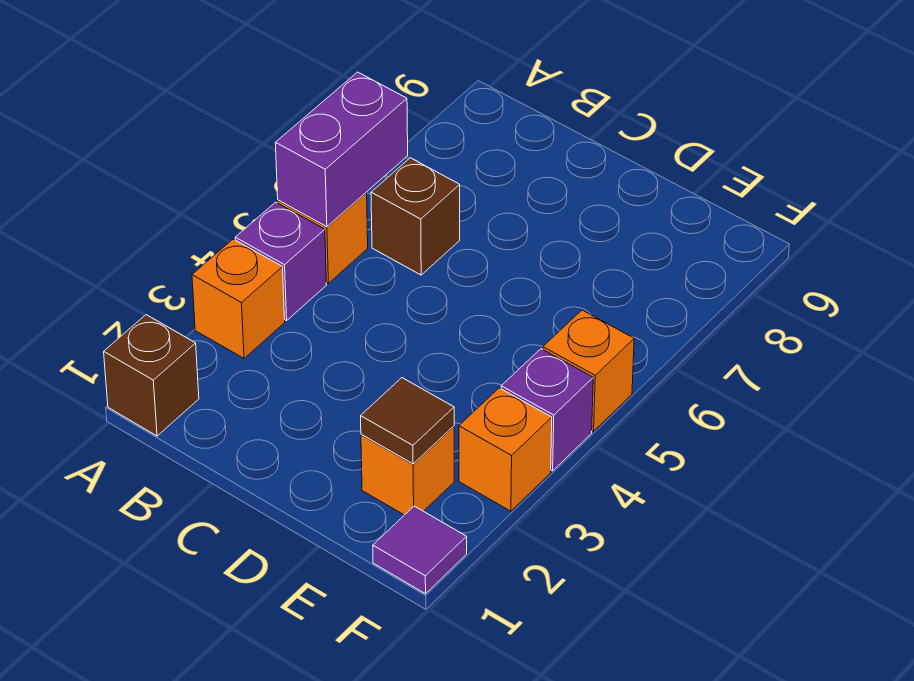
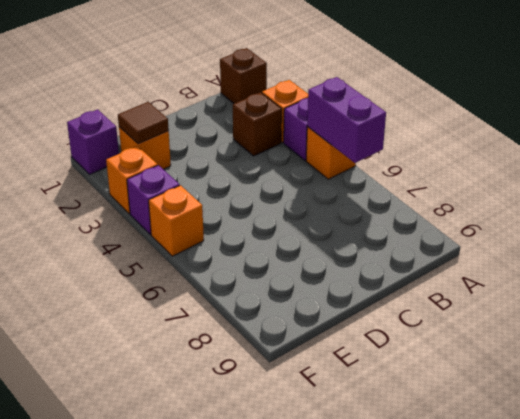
brown brick B6 level 1 -> brown brick B3 level 1
purple tile F1 level 1 -> purple brick F1 level 1

